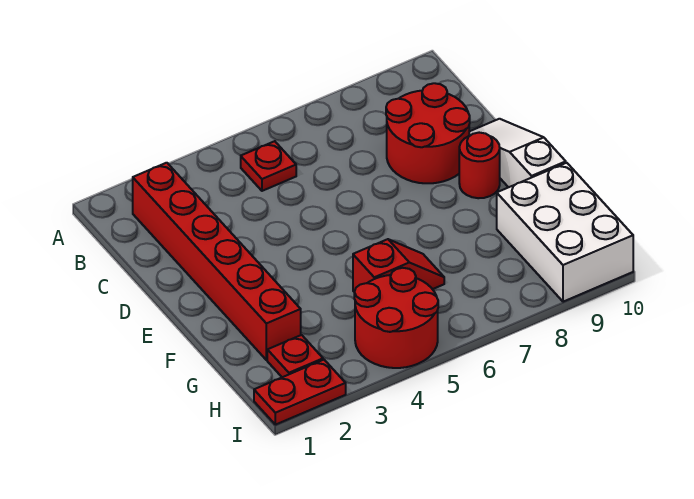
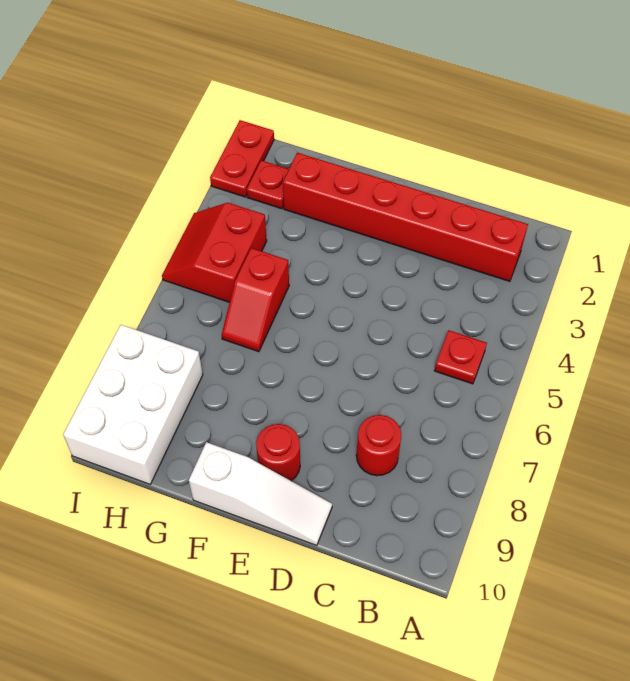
red round brick C8:D9 level 1 -> red round brick C8 level 1
white brick G9:I10 level 1 -> white brick H8:I10 level 1
red round brick H4:I5 level 1 -> red slope H4:I5 level 1 top H

